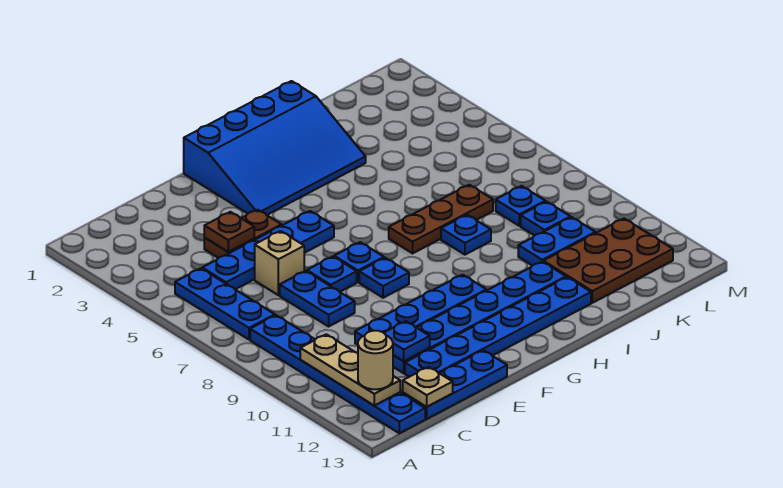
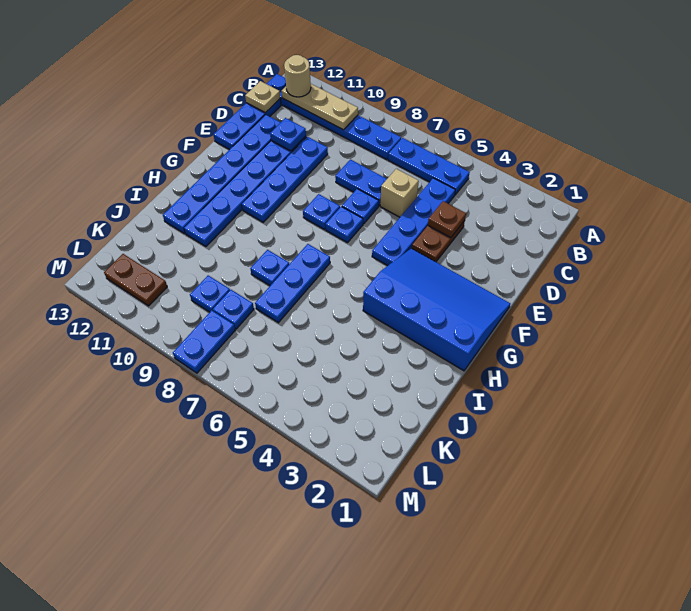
blue slope F1:I3 level 1 top 1 -> blue slope F1:H4 level 1 top H
brown plate H7:J7 level 1 -> blue plate H7:J7 level 1
blue plate J10:K10 level 1 -> blue plate L8:M8 level 1
brown plate J11:L12 level 1 -> brown plate L11:L12 level 1

